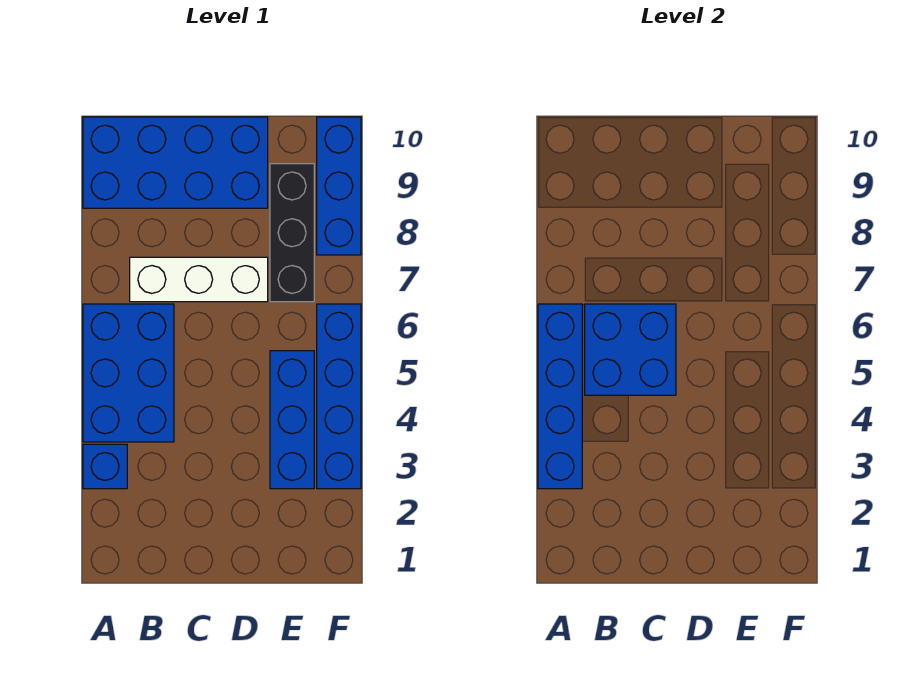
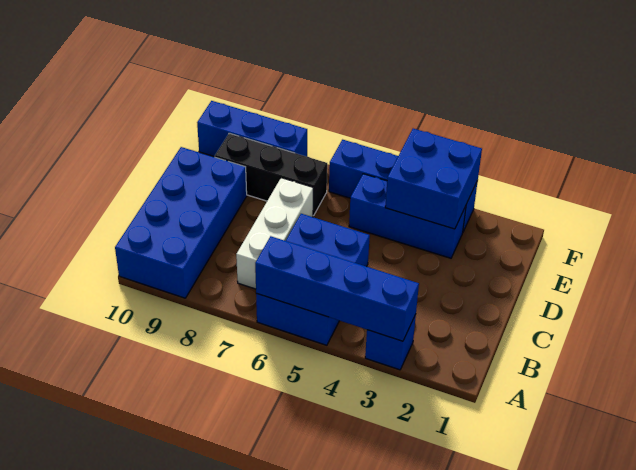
blue brick A4:B6 level 1 -> blue brick A5:C6 level 1
blue brick B5:C6 level 2 -> blue brick E3:F4 level 2

